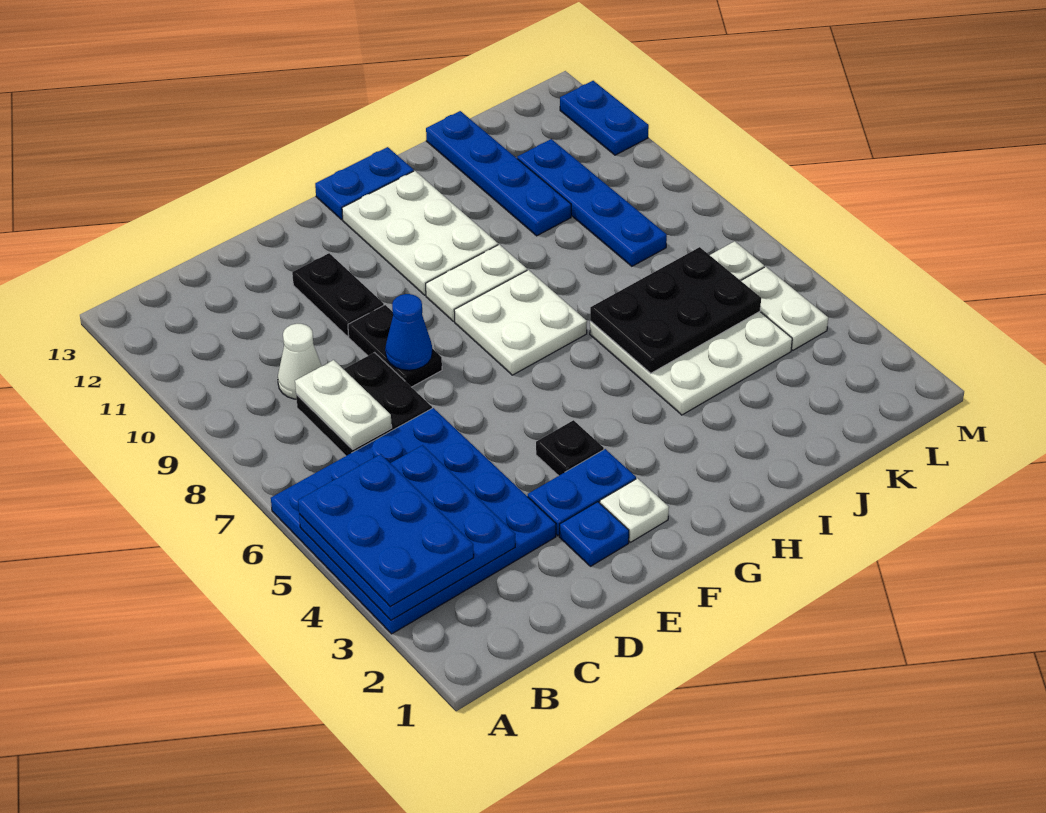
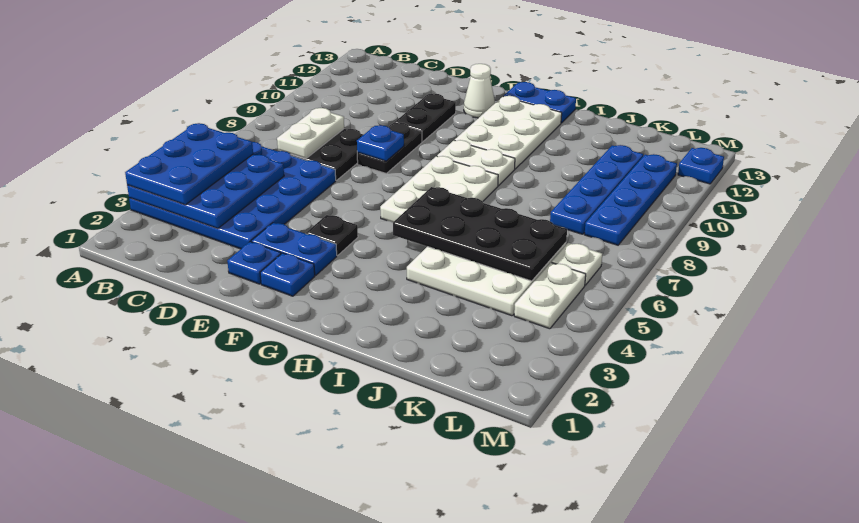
white cone C9 level 1 -> white cone F12 level 1
blue cone E8 level 2 -> blue plate E8 level 2
white plate F2 level 1 -> blue plate F2 level 1
white plate G7:H8 level 1 -> white plate G6:H8 level 1
black plate I5:K6 level 2 -> black plate H5:K6 level 2
blue plate J10:J13 level 1 -> blue plate L8:L11 level 1
blue plate M11:M12 level 1 -> blue plate M12 level 1

